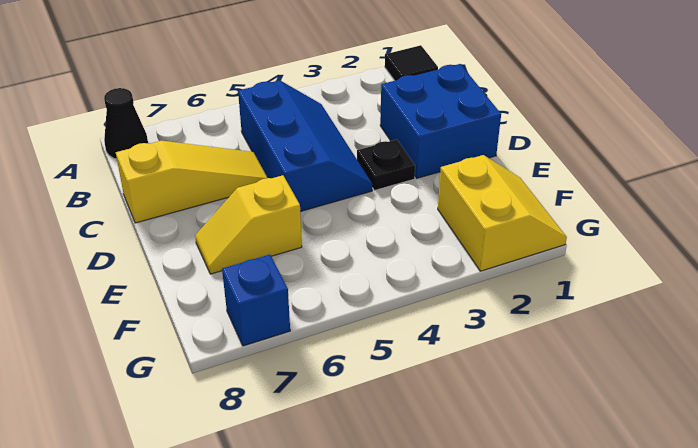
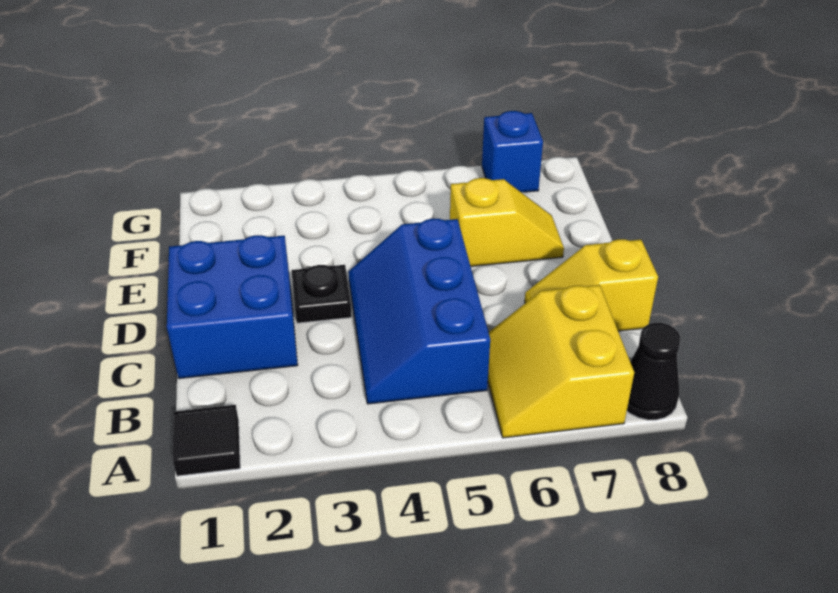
yellow slope C6:C8 level 1 top 8 -> yellow slope C7:C8 level 1 top 8
yellow slope F1:G2 level 1 top 2 -> yellow slope A6:B7 level 1 top 7

